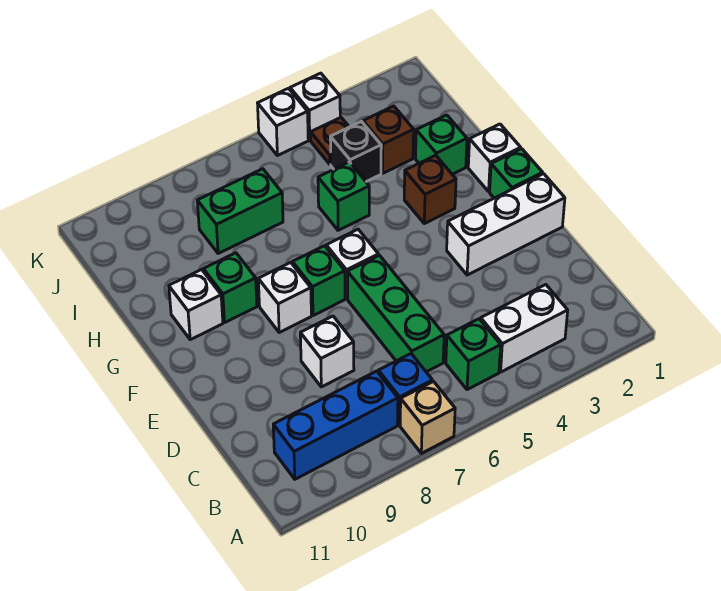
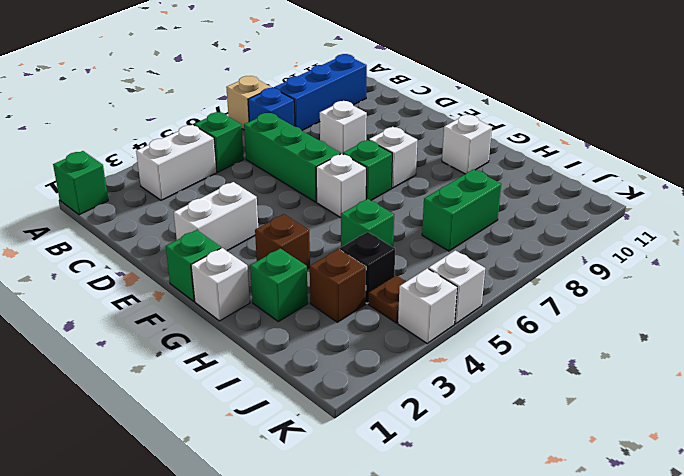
white brick E1:E3 level 1 -> white brick E2:E3 level 1
green brick G9 level 1 -> green brick A1 level 1

